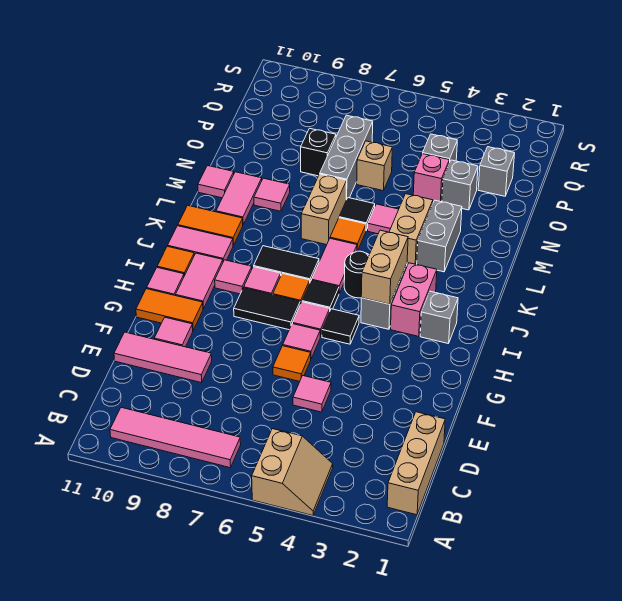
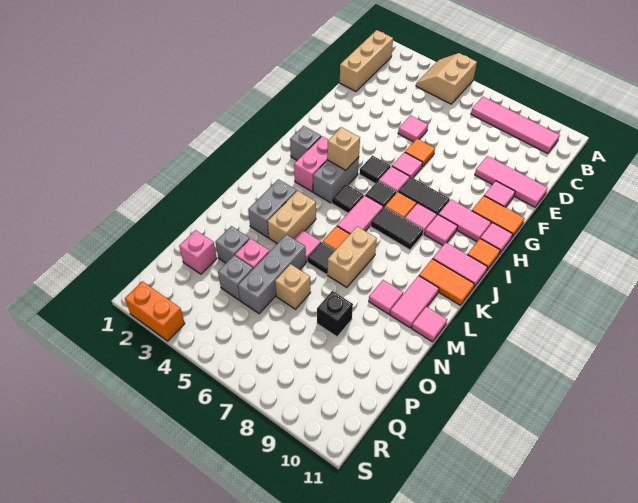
pink tile H10:I10 level 1 -> pink tile H9:H10 level 1
tan brick I4:J4 level 2 -> tan brick I4 level 2
black round brick J5 level 1 -> black tile J5 level 1
grey brick N7:P7 level 1 -> grey brick N5:P5 level 1
grey brick P2 level 1 -> pink brick P2 level 1
none -> orange brick S2:S3 level 1

